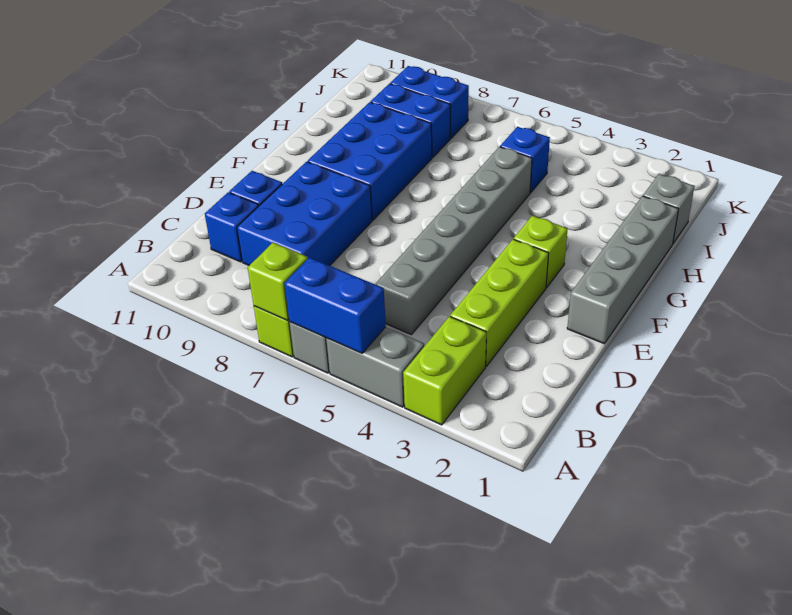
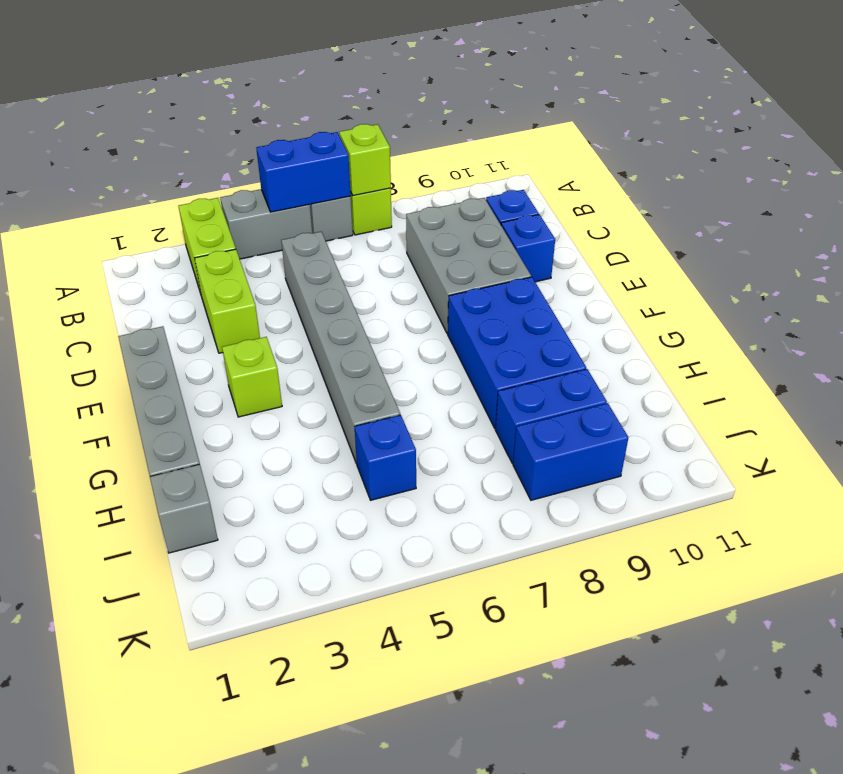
lime brick C3:E3 level 1 -> lime brick C3:D3 level 1
blue brick C8:E9 level 1 -> grey brick C8:E9 level 1

